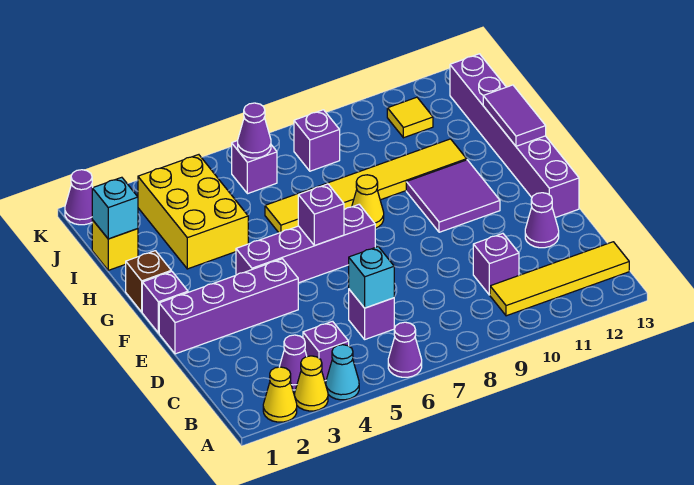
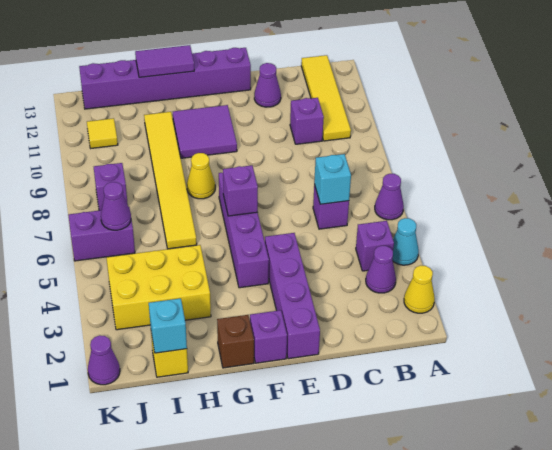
yellow cone A3 level 1 -> none
purple brick J6 level 1 -> purple brick J6:K6 level 1

